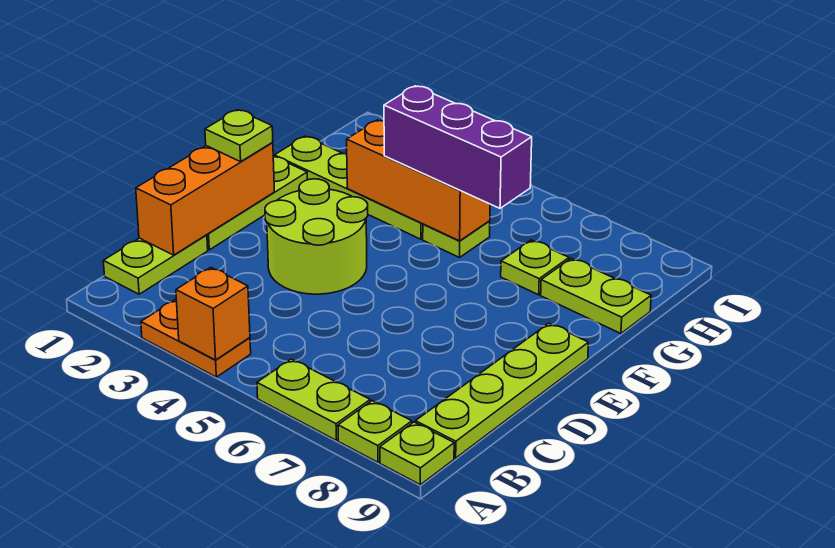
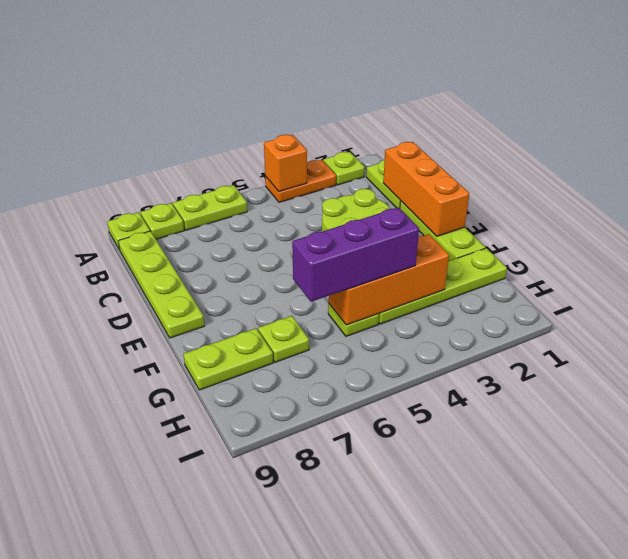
lime plate E1 level 3 -> lime plate A2 level 1

